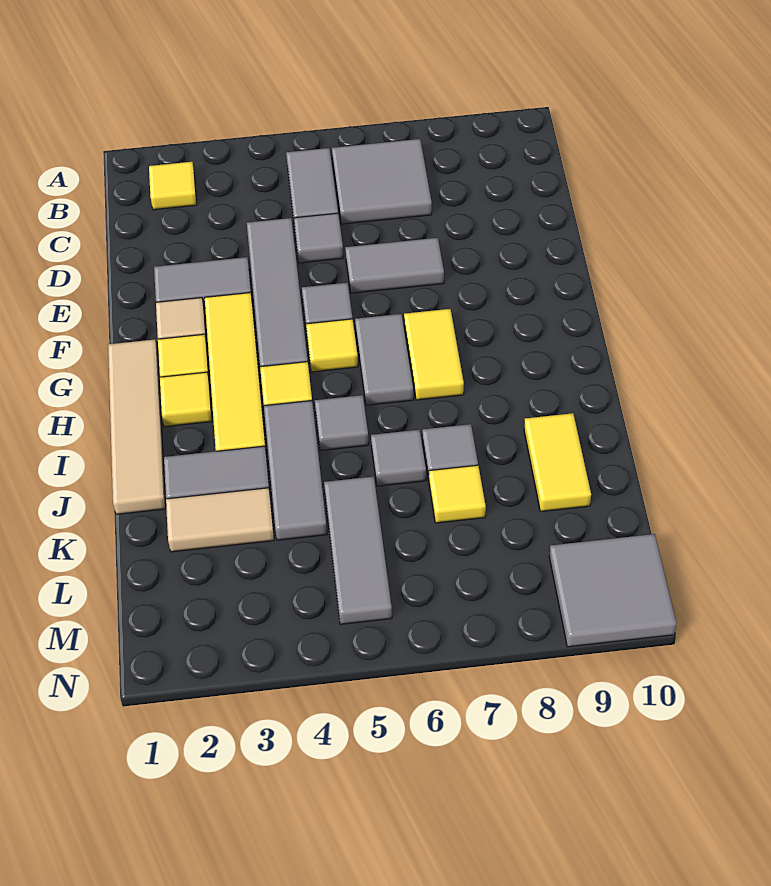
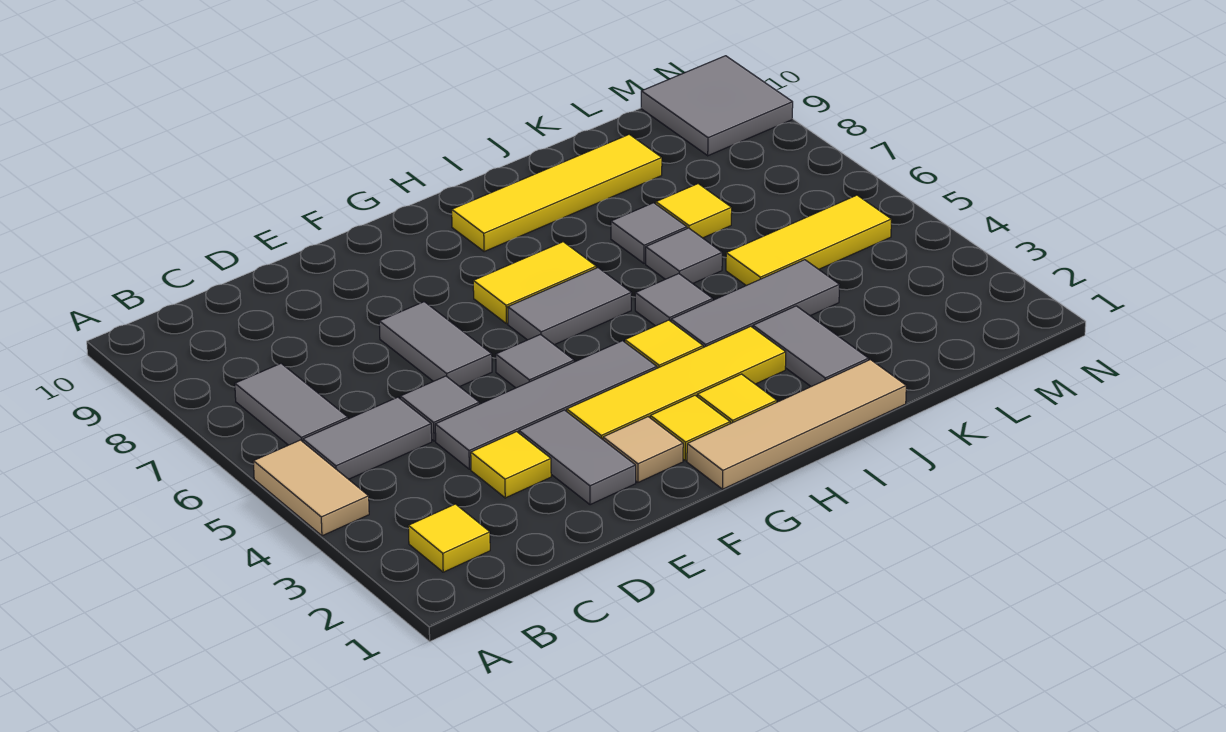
grey tile B6:C7 level 1 -> grey tile B6:B7 level 1
yellow tile G5 level 1 -> yellow tile D3 level 1
yellow tile J9:K9 level 1 -> yellow tile H9:K9 level 1
tan tile K2:K3 level 1 -> tan tile A4:A5 level 1
grey tile K5:M5 level 1 -> yellow tile K5:M5 level 1

